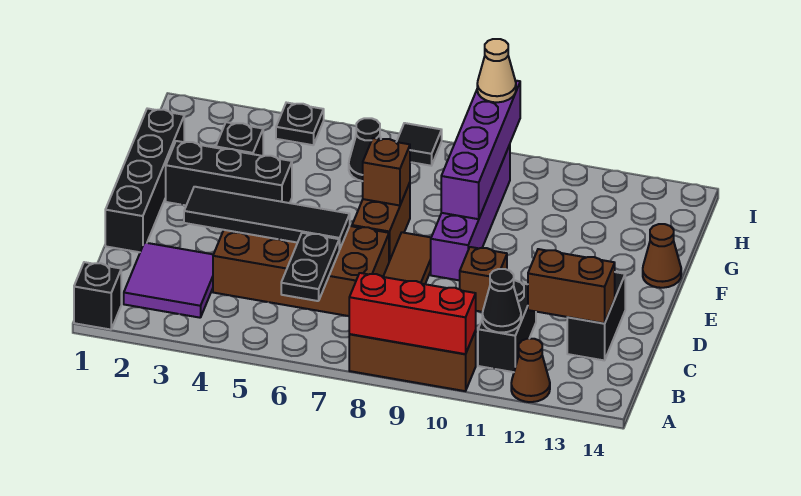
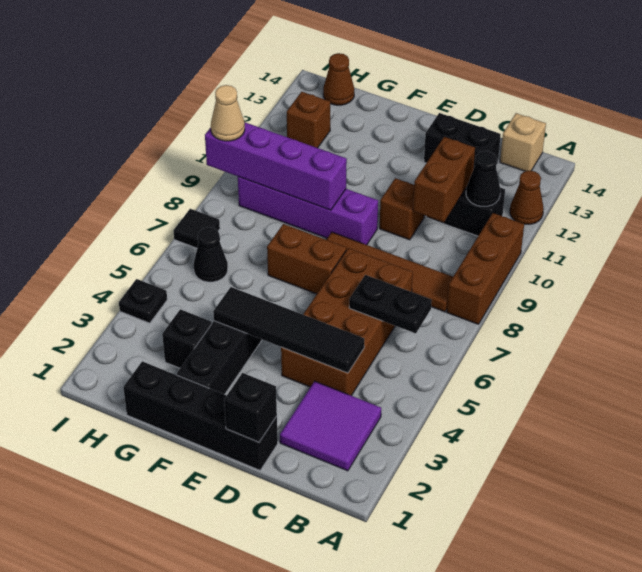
black brick A1 level 1 -> black brick D1 level 2
red brick A8:A10 level 2 -> none
none -> tan brick B14 level 1
brown brick C12:C13 level 2 -> brown brick C10:C11 level 2
black tile D3:D6 level 2 -> black tile C4:F4 level 2
brown brick F7 level 2 -> brown brick H12 level 1
brown cone F14 level 1 -> brown cone H14 level 1

